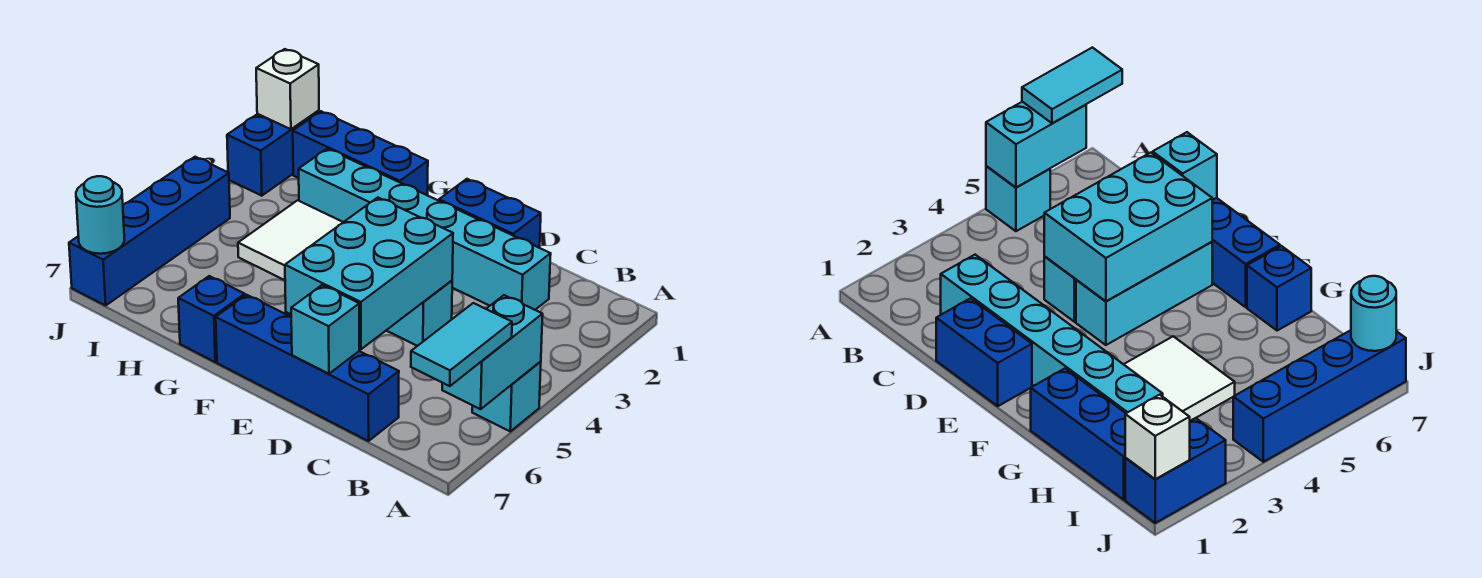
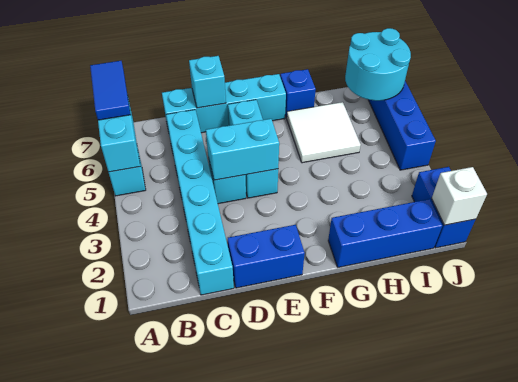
cyan tile A6:A7 level 3 -> blue tile A6:A7 level 3
cyan brick C2:H2 level 1 -> cyan brick C1:C6 level 1
blue brick C7:F7 level 1 -> cyan brick C7:F7 level 1
cyan brick D4:E6 level 2 -> cyan brick D4:E4 level 2
white tile G3:H4 level 1 -> white tile G5:H6 level 1
cyan round brick J7 level 2 -> cyan round brick I6:J7 level 2

